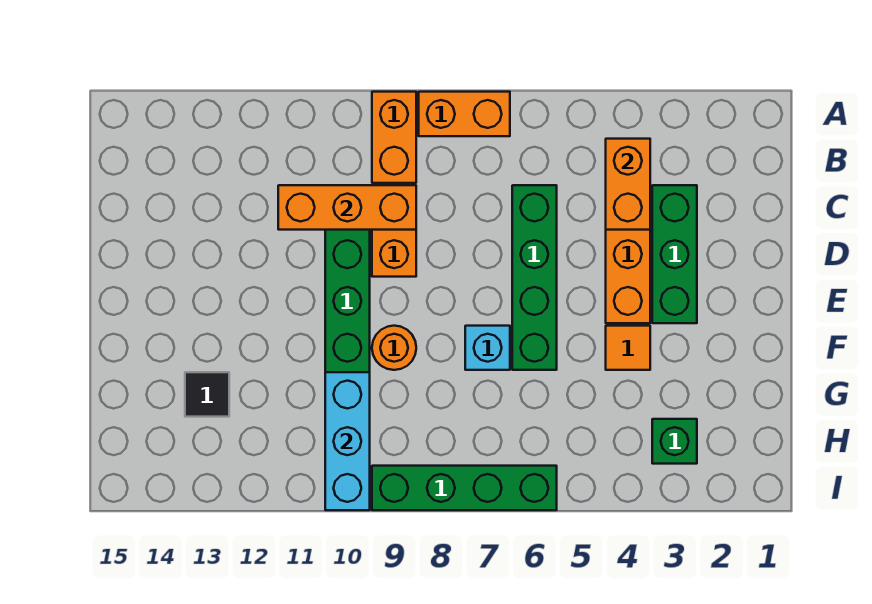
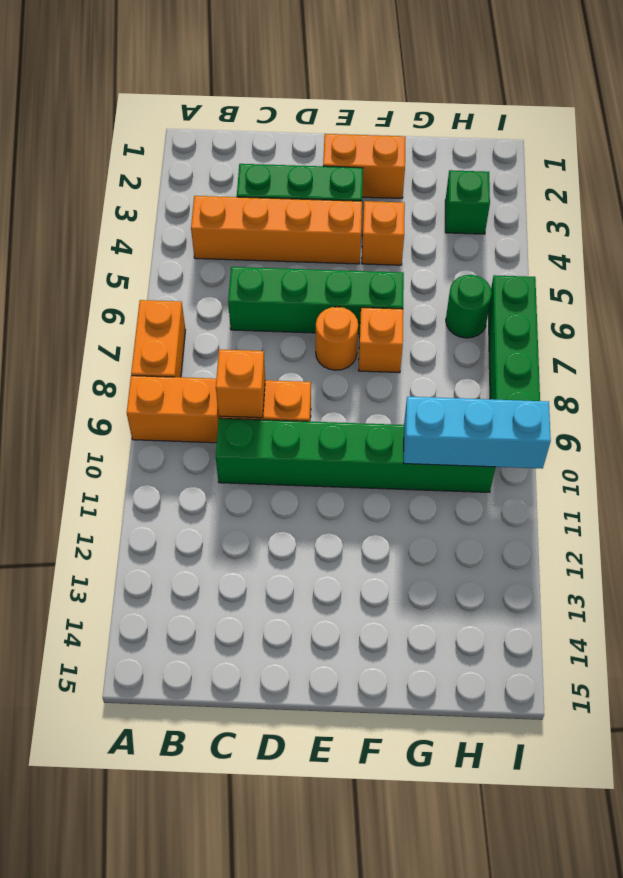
orange brick B4:C4 level 2 -> orange brick E2:F2 level 1
orange brick C9:C11 level 2 -> orange brick C9 level 2
orange tile F4 level 1 -> orange brick F4 level 1
cyan brick F7 level 1 -> orange brick F7 level 1
orange round brick F9 level 1 -> orange round brick E7 level 1
black tile G13 level 1 -> none
none -> green round brick H6 level 1

